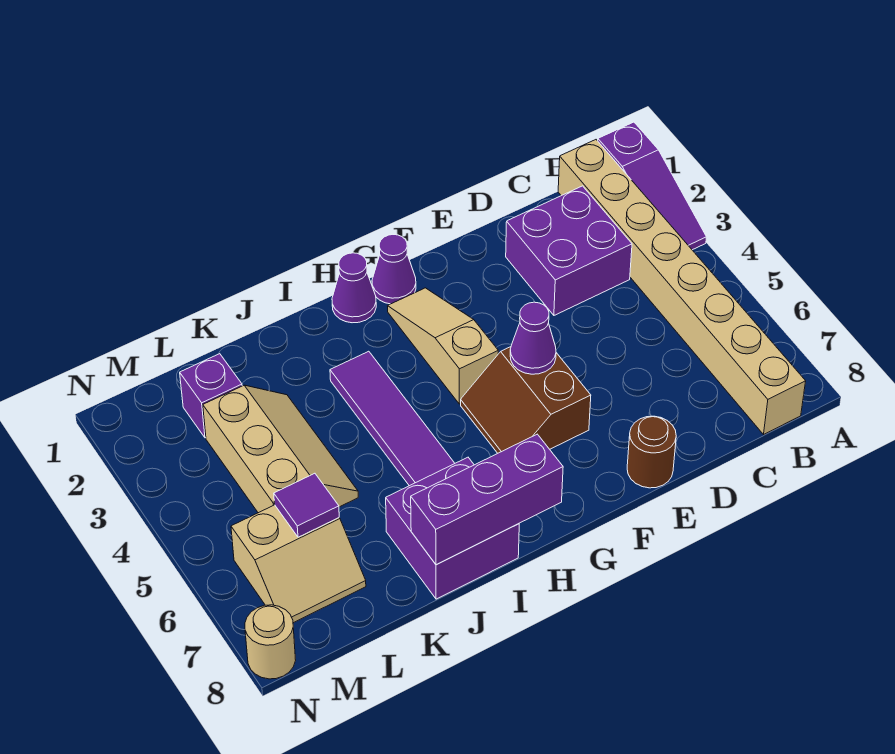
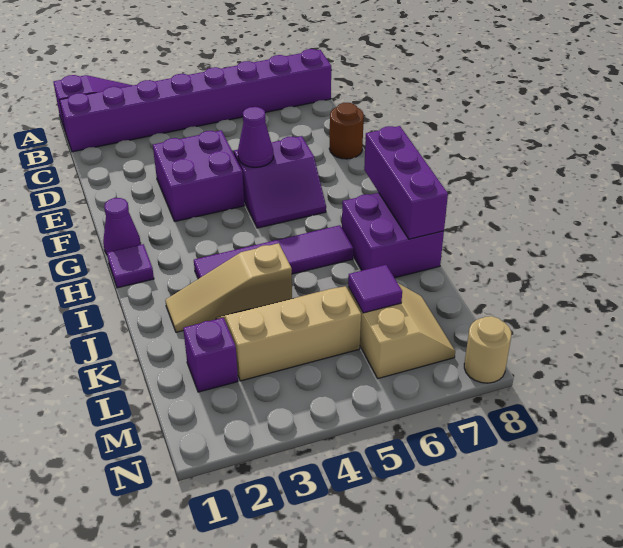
tan brick B1:B8 level 1 -> purple brick B1:B8 level 1
purple brick C2:D3 level 1 -> purple brick E3:F4 level 1
brown slope F5:G6 level 1 top F -> purple slope F5:G6 level 1 top F
tan slope G2:G4 level 1 top 4 -> tan slope J2:J4 level 1 top 4
purple cone H1 level 1 -> purple tile H1 level 1

